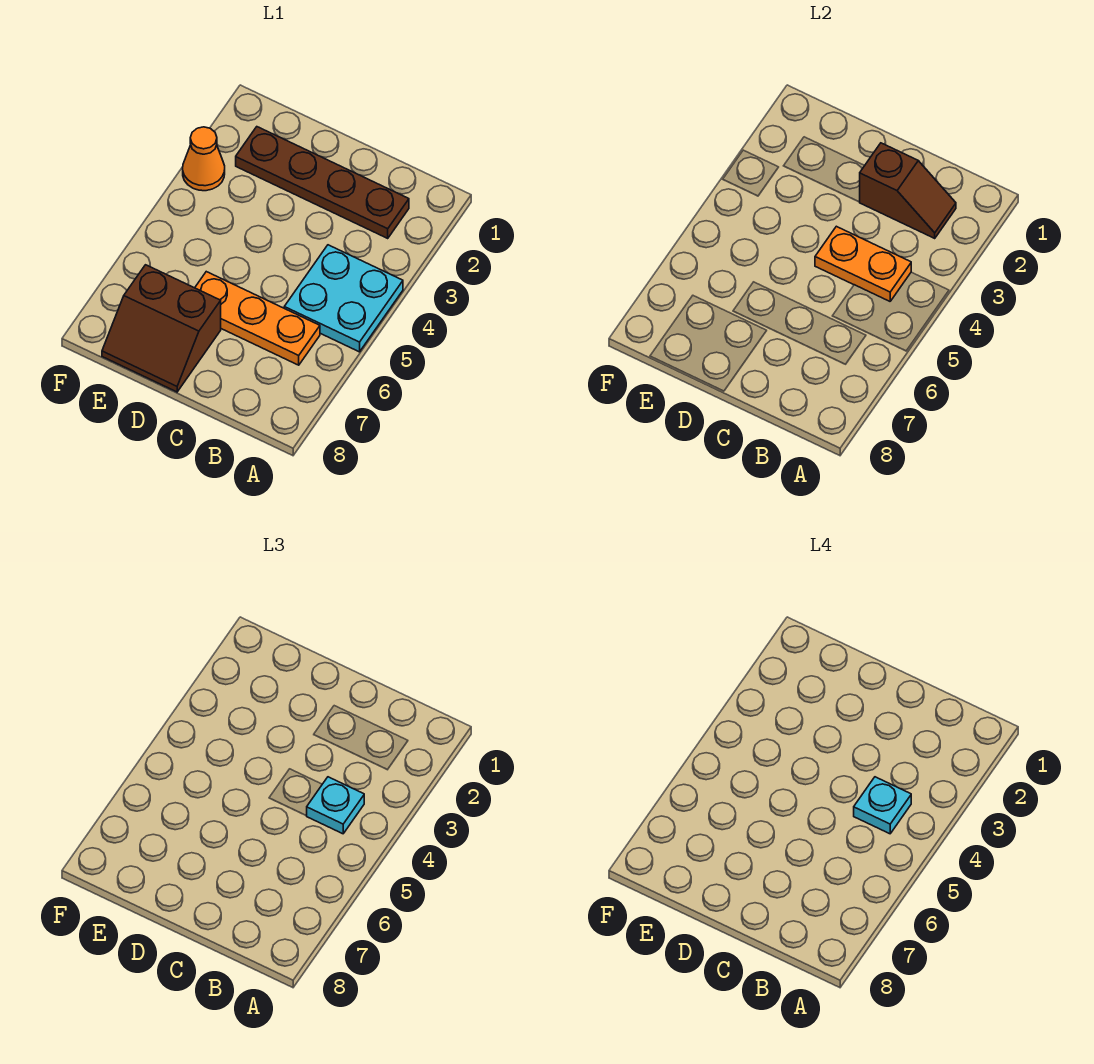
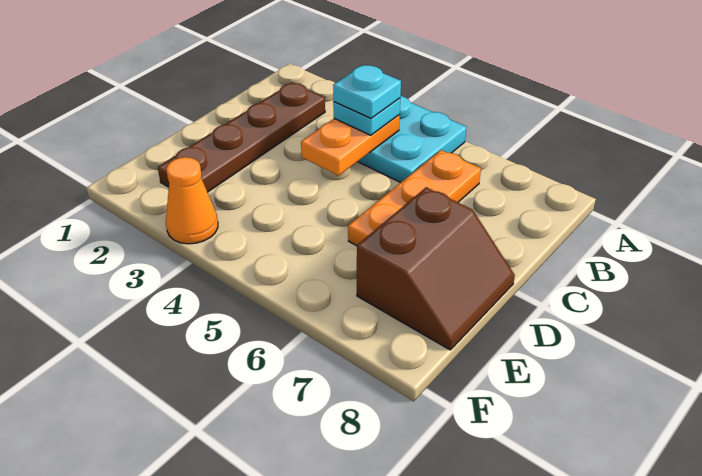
brown slope B2:C2 level 2 top C -> none

